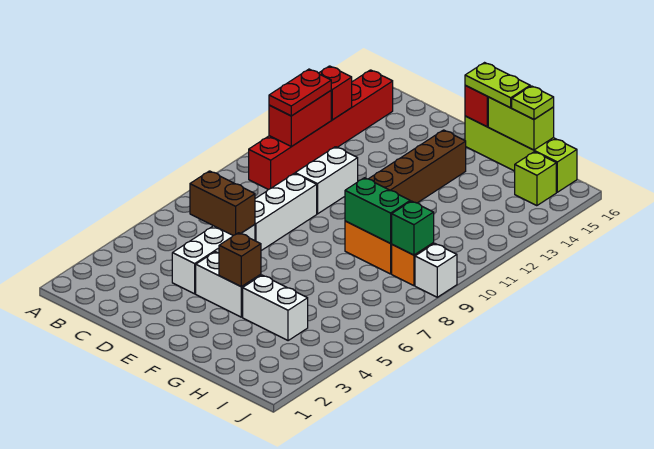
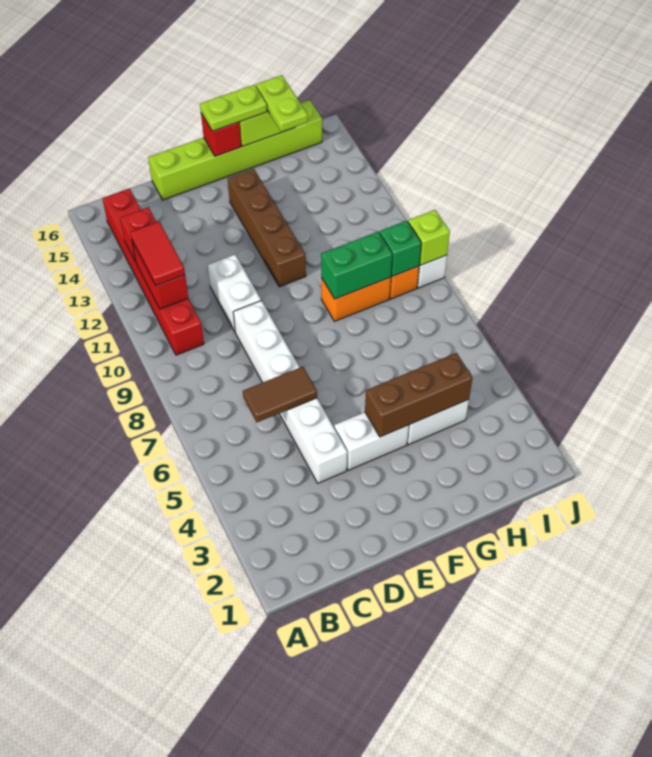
red plate B11:B12 level 3 -> red tile B11:B12 level 3
brown brick C6:D6 level 2 -> brown tile C6:D6 level 2
brown brick F4 level 2 -> brown brick F4:H4 level 2
lime brick F16:I16 level 1 -> lime brick D16:I16 level 1
lime plate H16 level 3 -> lime plate H15:H16 level 3
lime brick I15 level 1 -> lime brick J9 level 2

